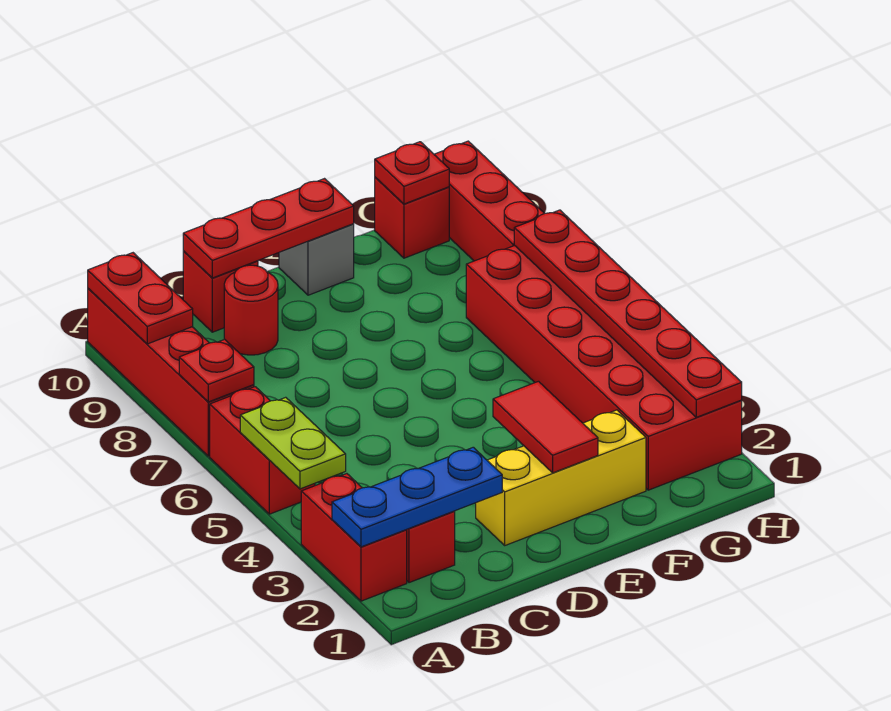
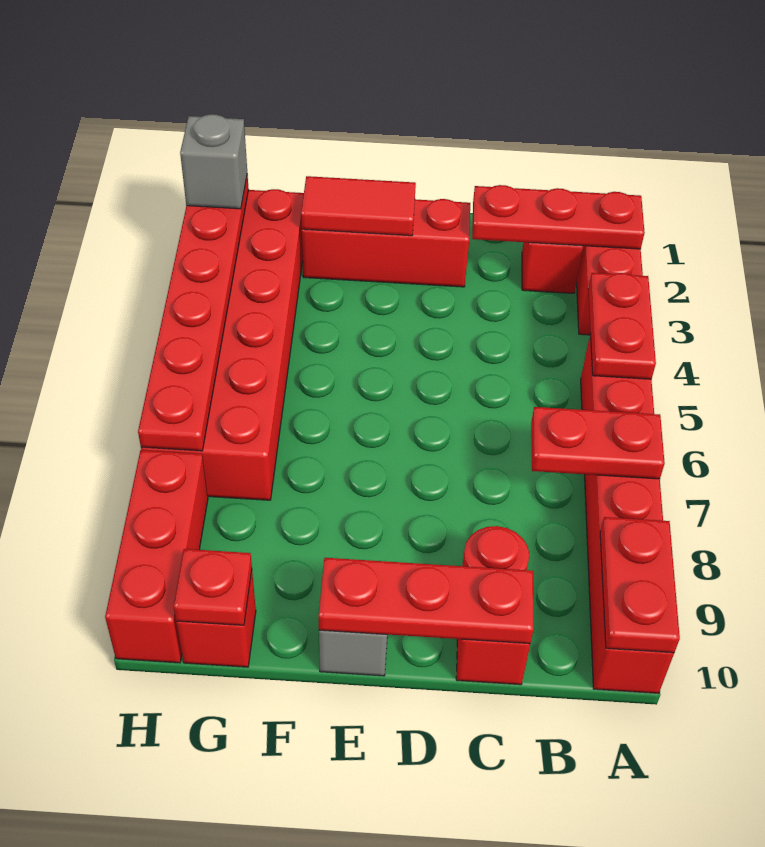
blue plate A2:C2 level 2 -> red plate A2:C2 level 2
lime plate A4:A5 level 2 -> red plate A4:A5 level 2
red plate A7 level 2 -> red plate A7:B7 level 2
yellow brick D2:F2 level 1 -> red brick D2:F2 level 1
red tile E2:E3 level 2 -> red tile E2:F2 level 2
none -> grey brick H2 level 3

